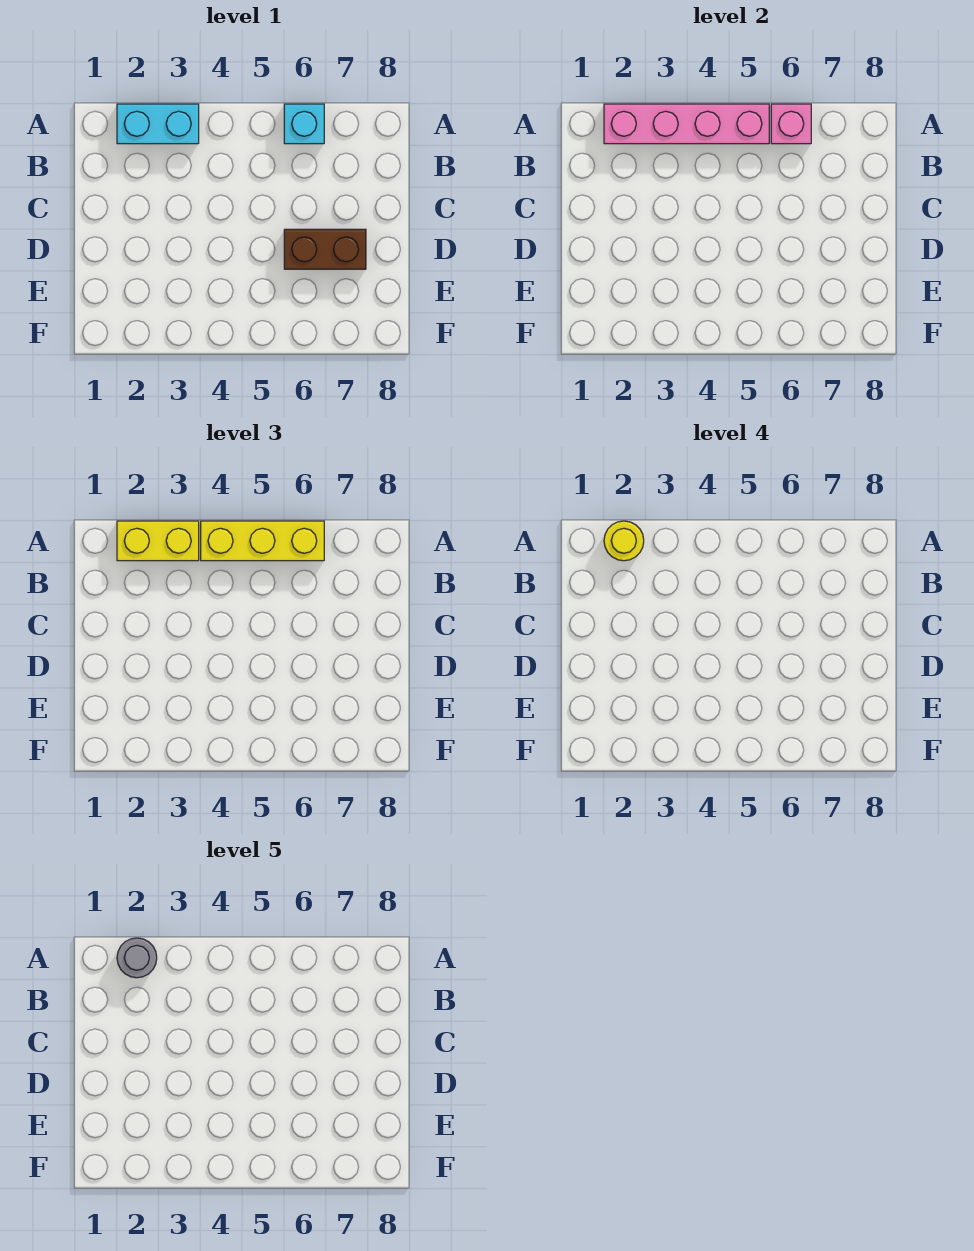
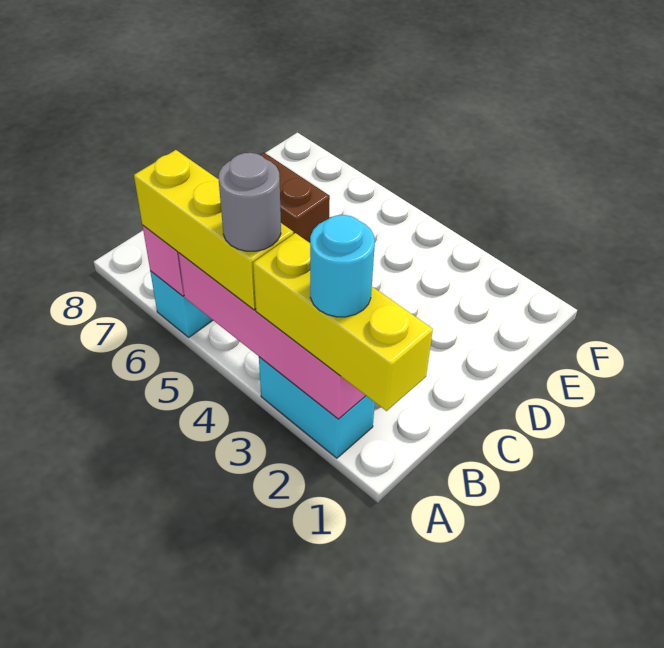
yellow brick A2:A3 level 3 -> yellow brick A1:A3 level 3
yellow round brick A2 level 4 -> cyan round brick A2 level 4
grey round brick A2 level 5 -> grey round brick A4 level 4

